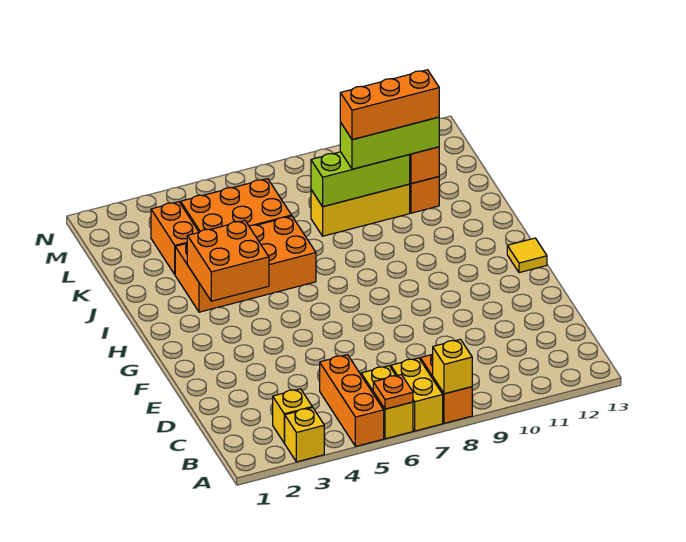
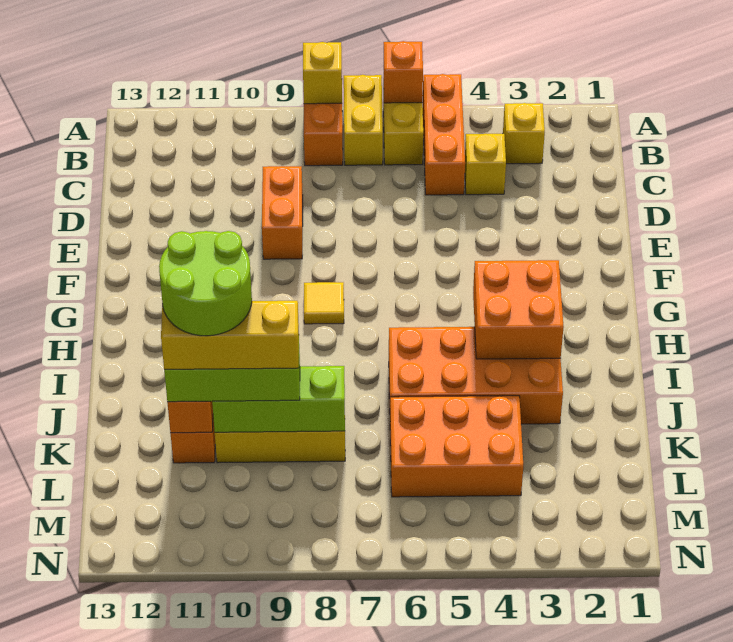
yellow brick A3 level 1 -> yellow brick C4 level 1
orange plate A6 level 2 -> orange brick A6 level 2
yellow tile G13 level 1 -> yellow tile G8 level 1
none -> lime round brick J10:K11 level 5
orange brick K3:L3 level 1 -> orange brick D9:E9 level 1
orange brick K9:K11 level 4 -> yellow brick K9:K11 level 4

